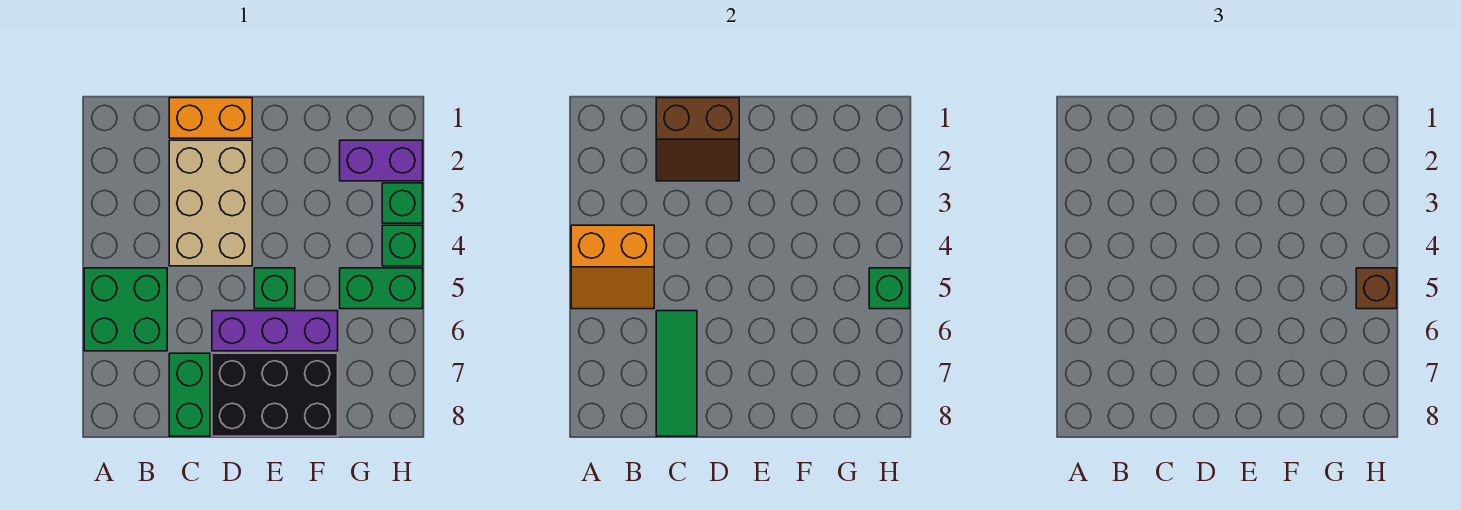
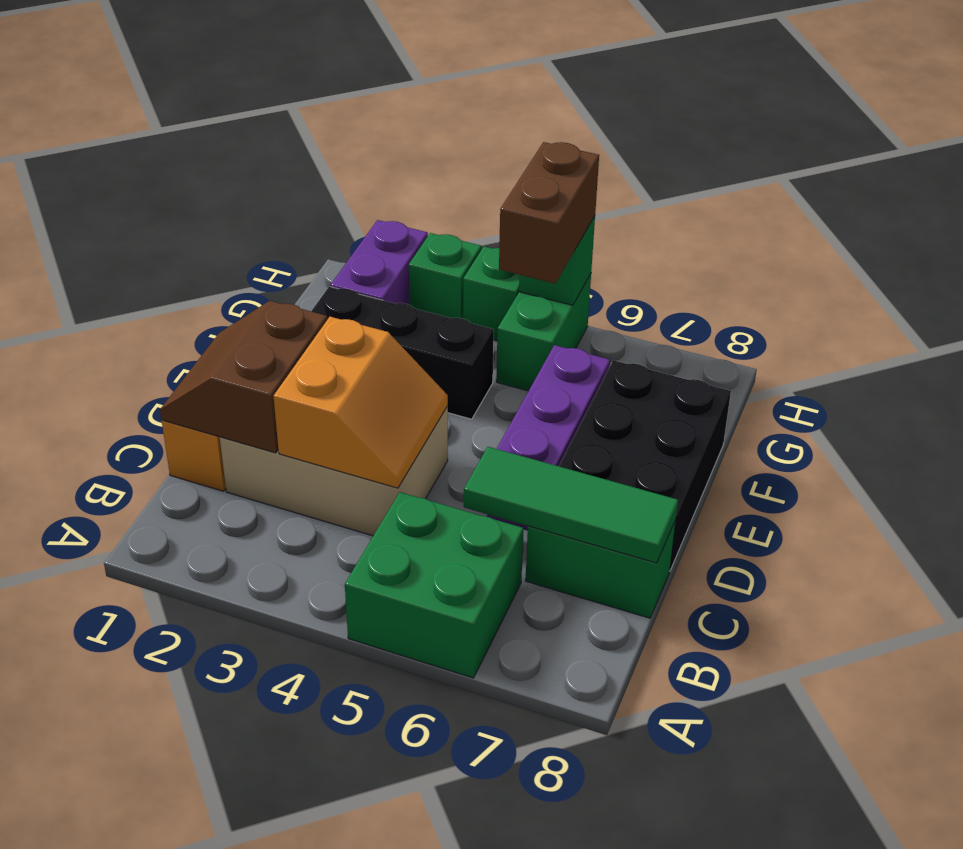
orange slope A4:B5 level 2 top 4 -> orange slope C3:D4 level 2 top 3
brown slope C1:D2 level 2 top 1 -> brown slope C1:D2 level 2 top 2
green brick E5 level 1 -> none
none -> black brick F2:F4 level 1
brown brick H5 level 3 -> brown brick G5:H5 level 3

